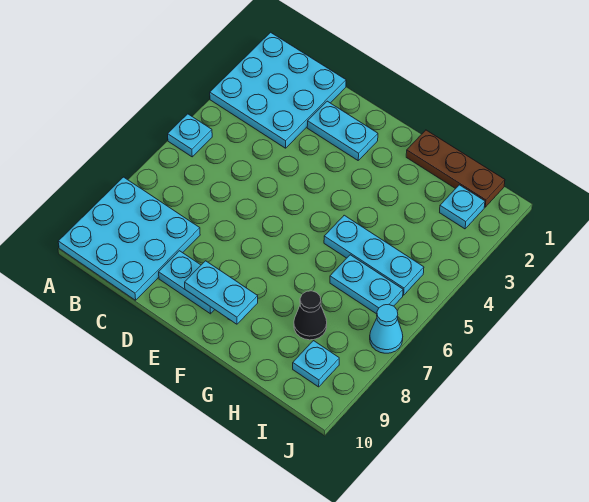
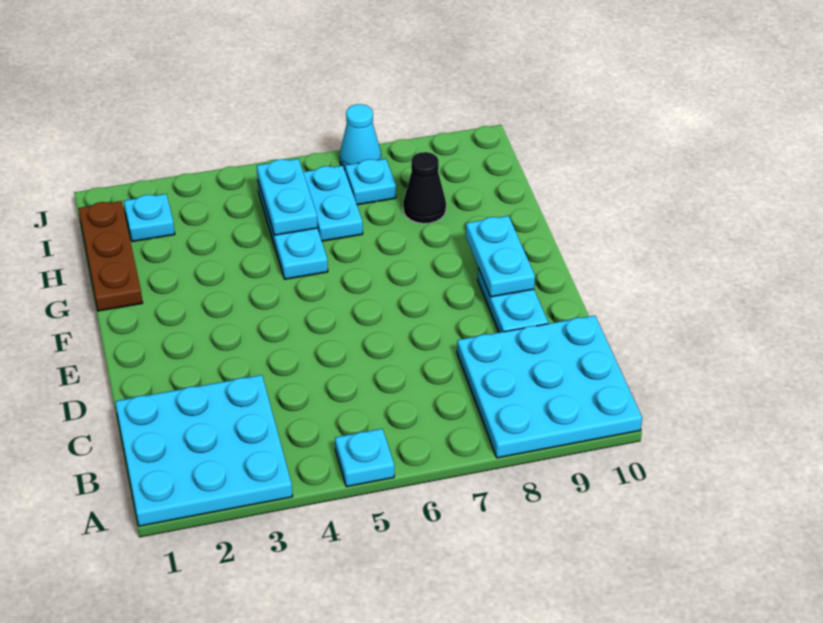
cyan plate D2:E2 level 1 -> cyan plate H5:I5 level 2
cyan plate I9 level 1 -> cyan plate I7 level 1

